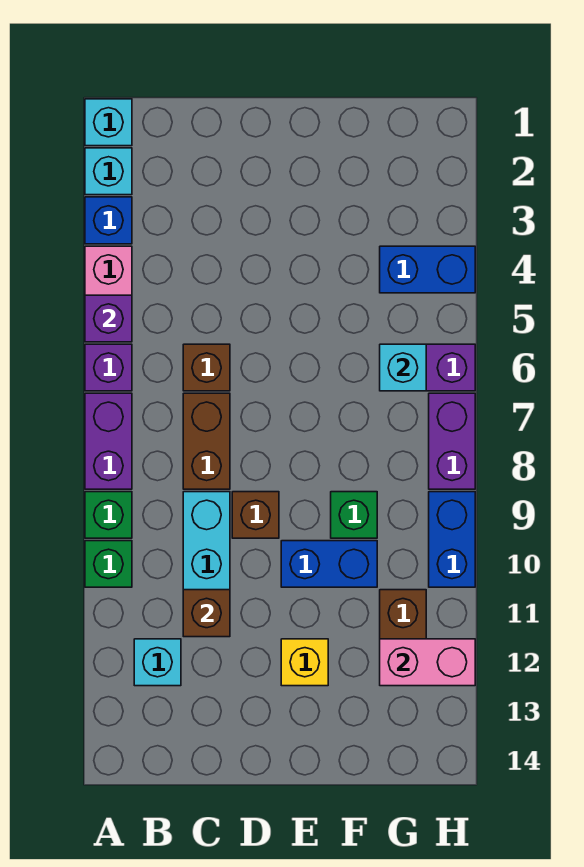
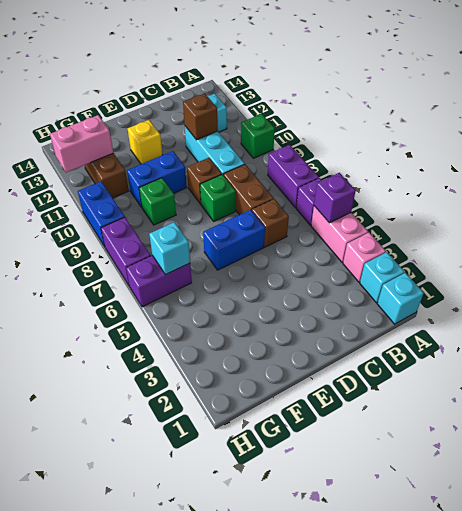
blue brick A3 level 1 -> pink brick A3 level 1
green brick A9 level 1 -> green brick D8 level 1
blue brick G4:H4 level 1 -> blue brick D6:E6 level 1

